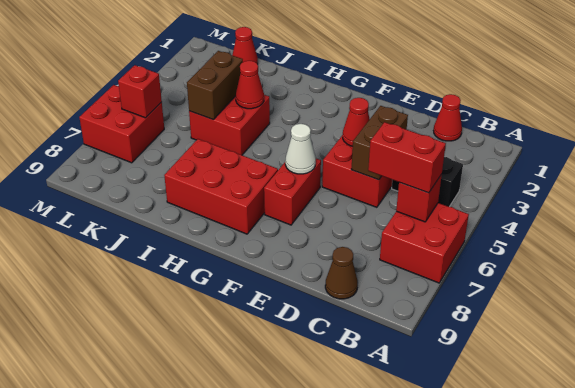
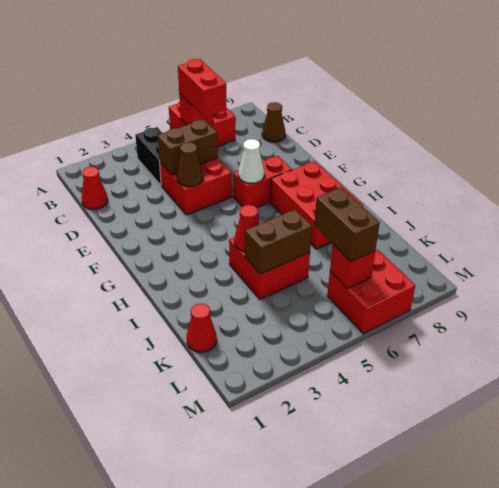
red cone E4 level 2 -> brown cone E4 level 2
none -> brown brick K6:L6 level 3

